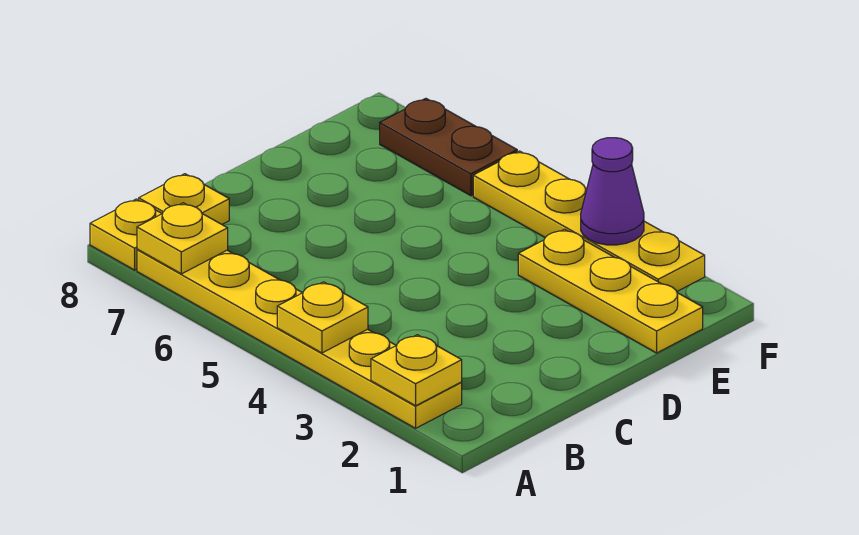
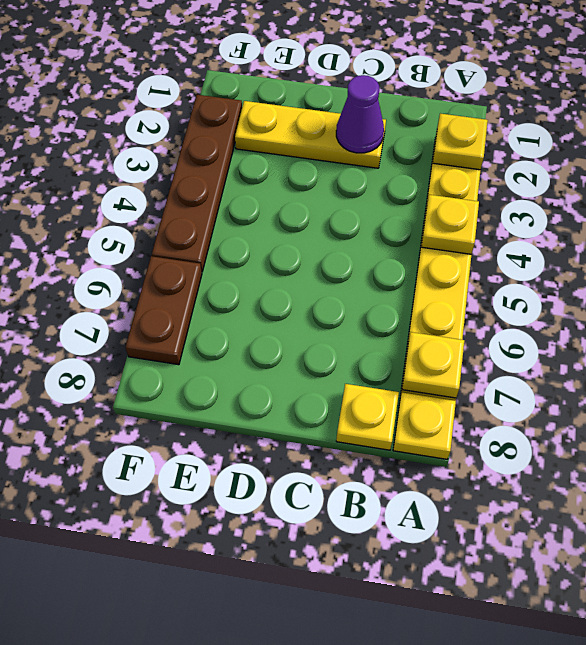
yellow plate E1:E3 level 1 -> yellow plate C2:E2 level 1
yellow plate F2:F5 level 1 -> brown plate F2:F5 level 1
purple cone F3 level 2 -> purple cone C2 level 2

